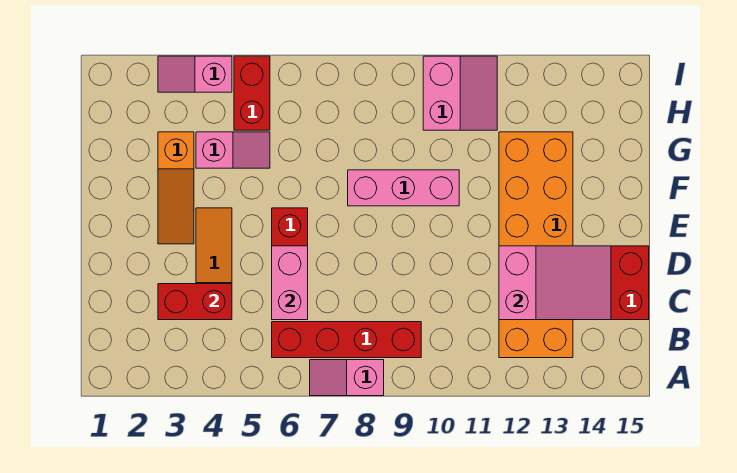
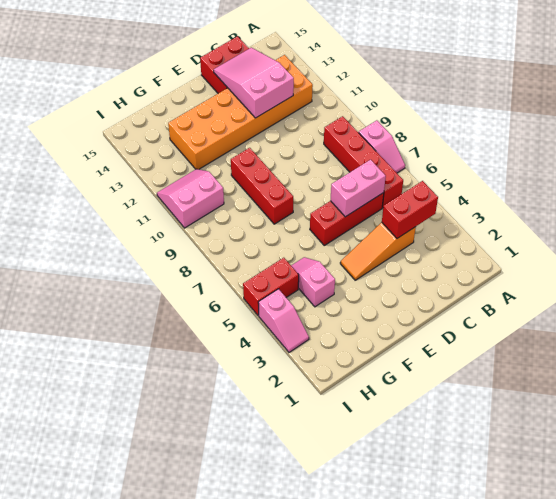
red brick C3:C4 level 2 -> red brick B4:C4 level 2
orange slope E3:G3 level 1 top G -> none
pink brick F8:F10 level 1 -> red brick F8:F10 level 1

